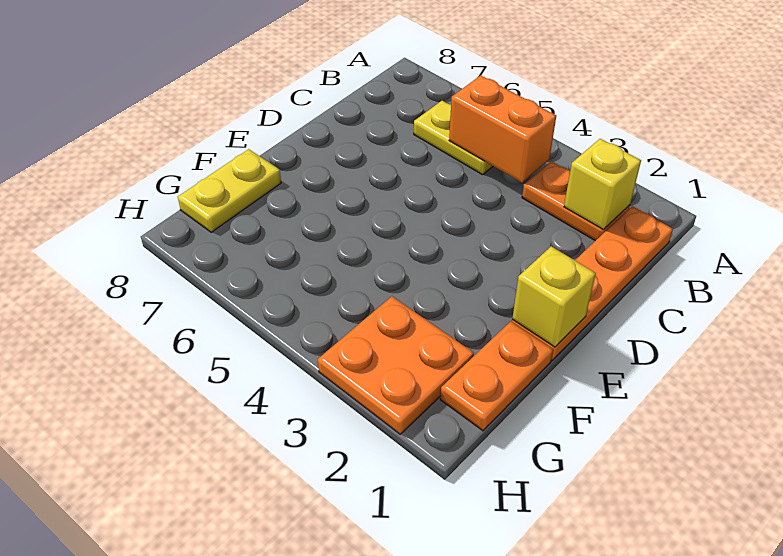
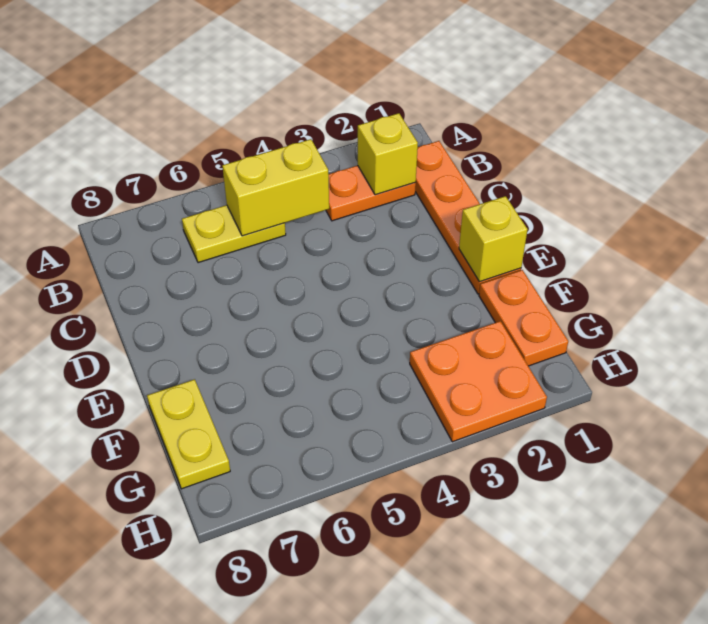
orange brick B4:B5 level 2 -> yellow brick B4:B5 level 2

